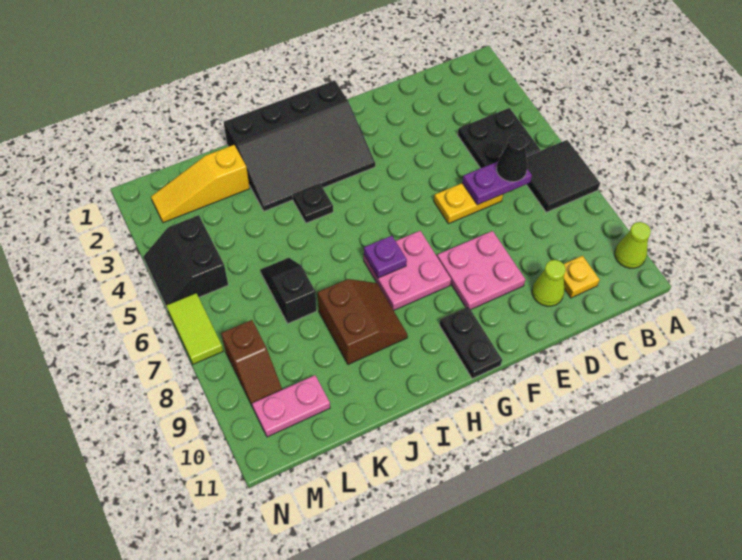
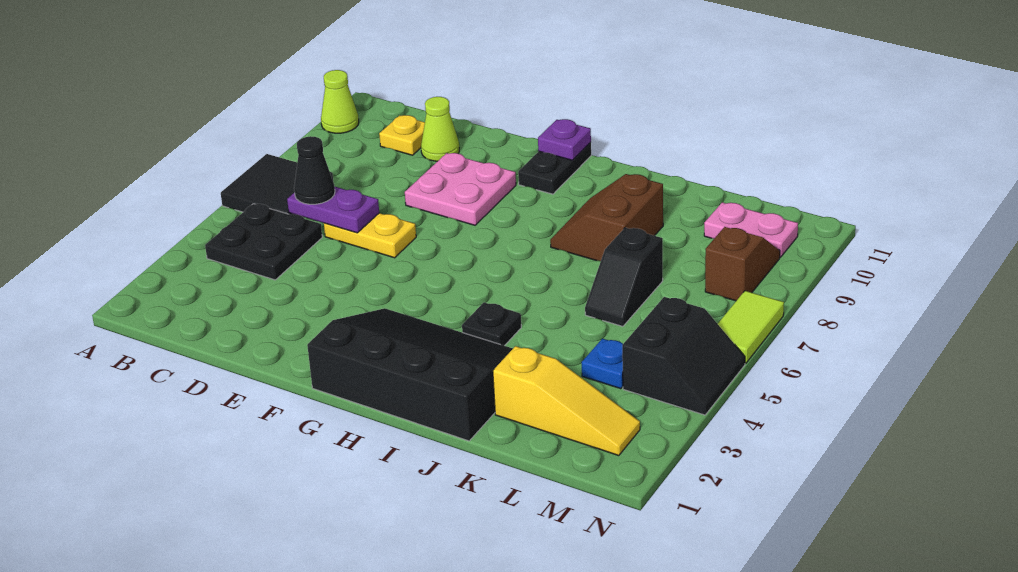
pink plate G7:H8 level 1 -> none
purple plate H7 level 2 -> purple plate G11 level 2
none -> blue plate L4 level 1

